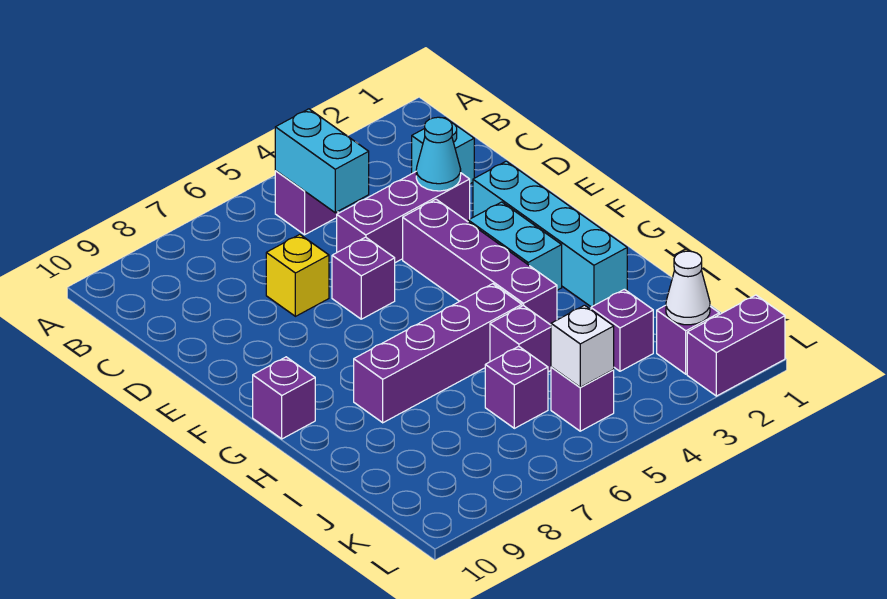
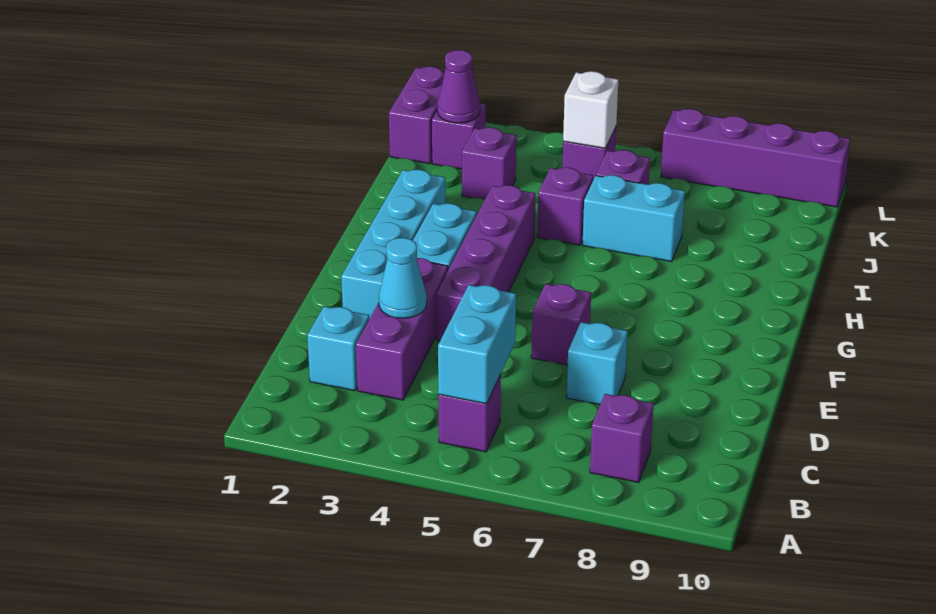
purple brick D3:D5 level 1 -> purple brick C3:E3 level 1
yellow brick D7 level 1 -> cyan brick D7 level 1
purple brick G10 level 1 -> purple brick B8 level 1
purple brick H5:H8 level 1 -> purple brick L7:L10 level 1
none -> cyan brick I6:I7 level 1
white cone K2 level 2 -> purple cone K2 level 2
purple brick L1:L2 level 1 -> purple brick K1:L1 level 1

